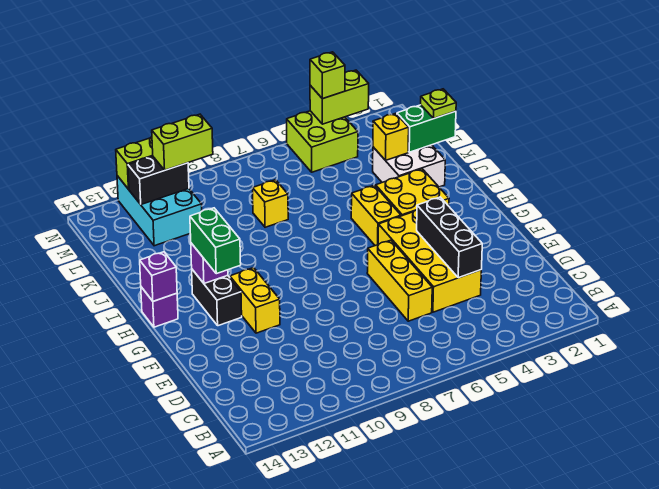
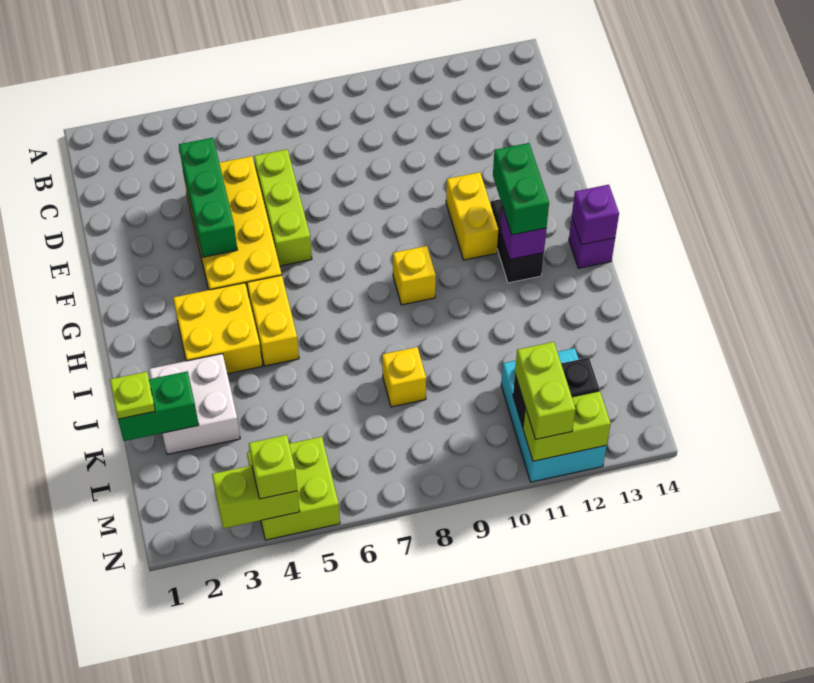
black brick D4:F4 level 2 -> green brick D4:F4 level 2
yellow brick D6:F6 level 1 -> lime brick D6:F6 level 1
yellow brick K3 level 2 -> yellow brick H9 level 1
lime brick M10:M11 level 3 -> lime brick M11:N11 level 3

